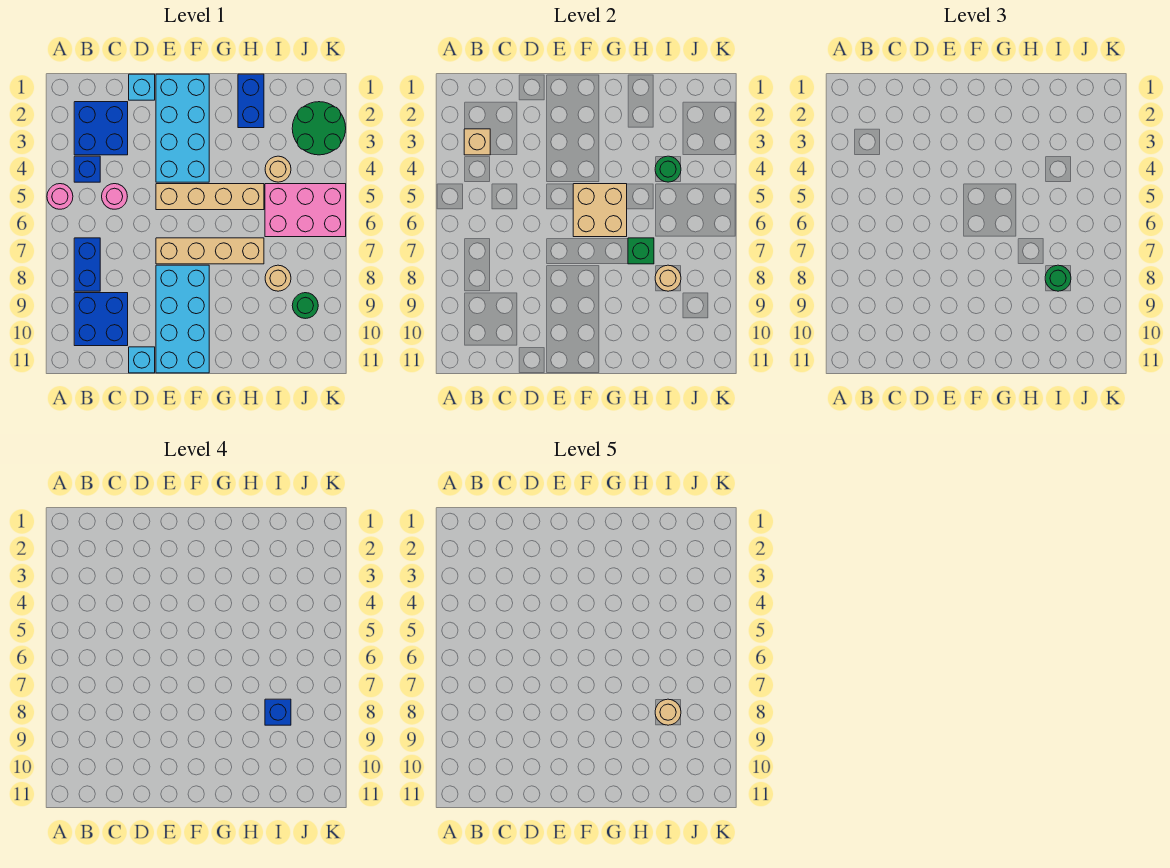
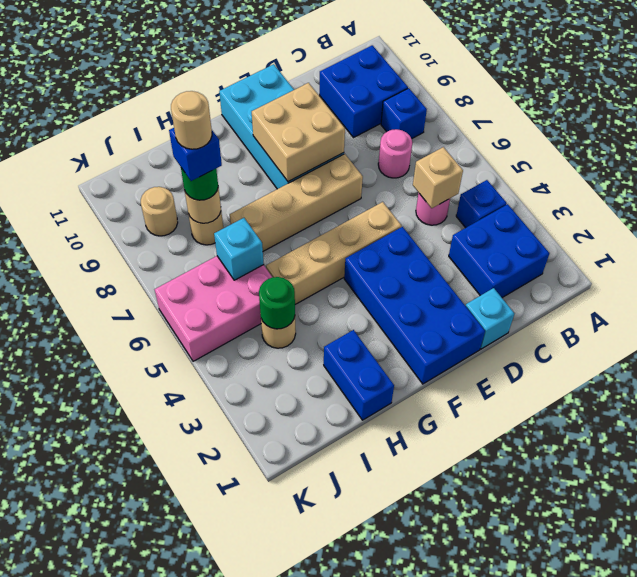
pink round brick A5 level 1 -> pink round brick C7 level 1
tan brick B3 level 2 -> tan brick C5 level 2
blue brick B7:B8 level 1 -> blue brick B8 level 1
cyan brick D11 level 1 -> cyan brick I6 level 2
cyan brick E1:F4 level 1 -> blue brick E1:F4 level 1
tan brick F5:G6 level 2 -> tan brick E8:F9 level 2
green brick H7 level 2 -> none
green round brick J2:K3 level 1 -> none
green round brick J9 level 1 -> tan round brick J9 level 1

